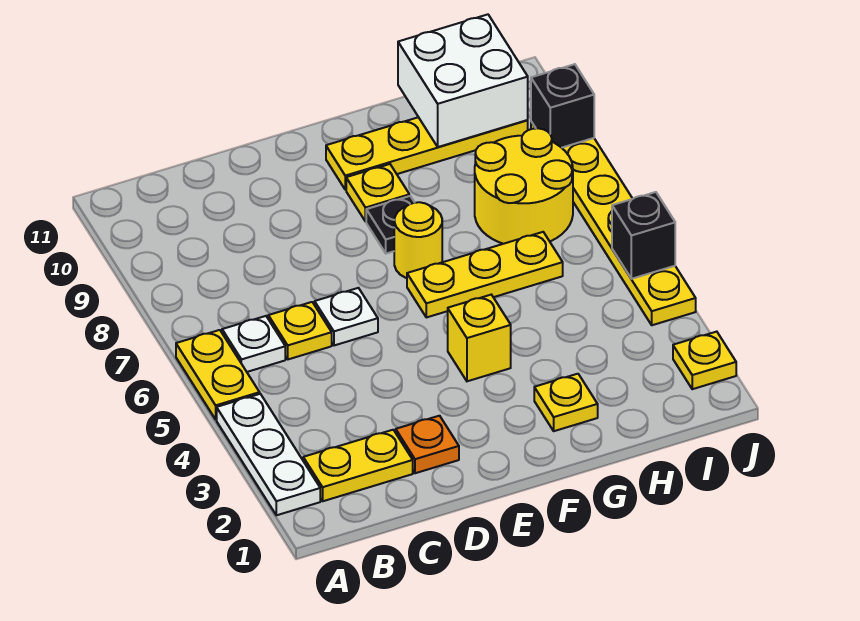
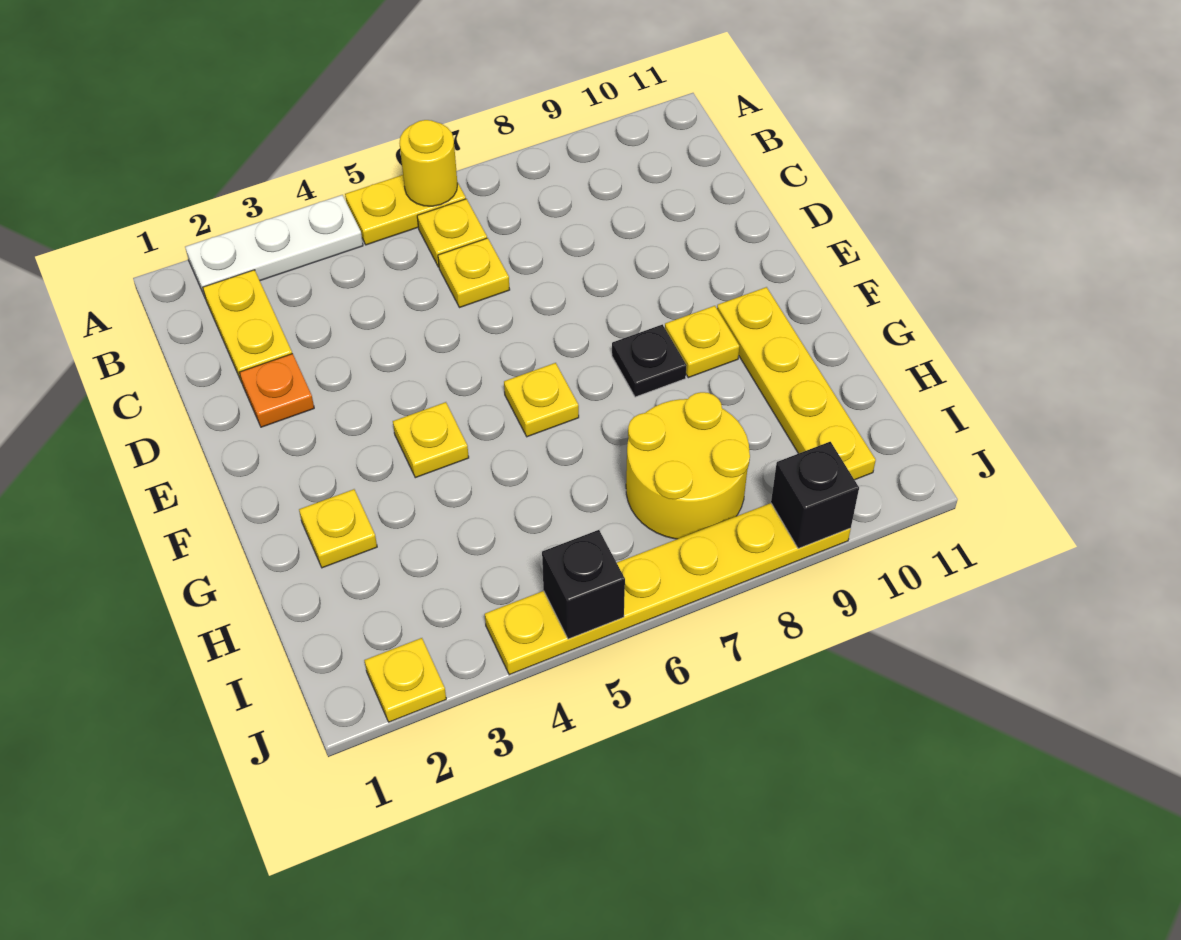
white plate B6 level 1 -> yellow plate B6 level 1
white plate D6 level 1 -> none
yellow brick F4 level 1 -> yellow plate F4 level 1
yellow plate F6:H6 level 1 -> yellow plate F6 level 1
yellow round brick F7 level 1 -> yellow round brick A6 level 2
white brick H10:I11 level 2 -> none

